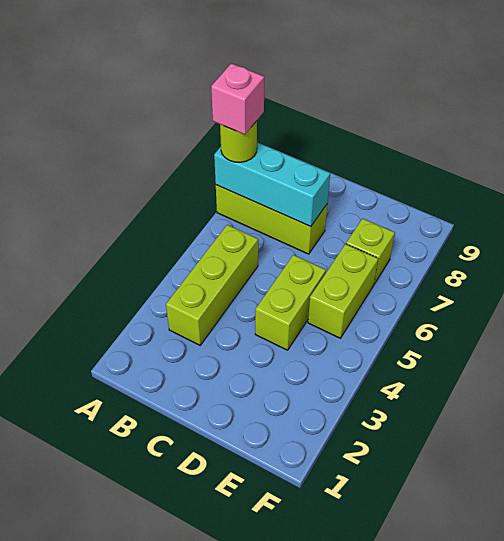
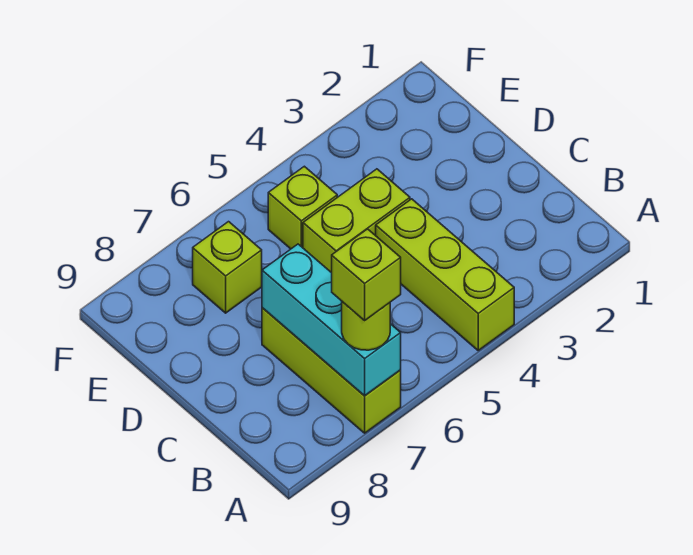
pink brick A7 level 4 -> lime brick A7 level 4
lime brick B3:B5 level 1 -> lime brick A4:C4 level 1
lime brick E5:E6 level 1 -> lime brick E5 level 1

